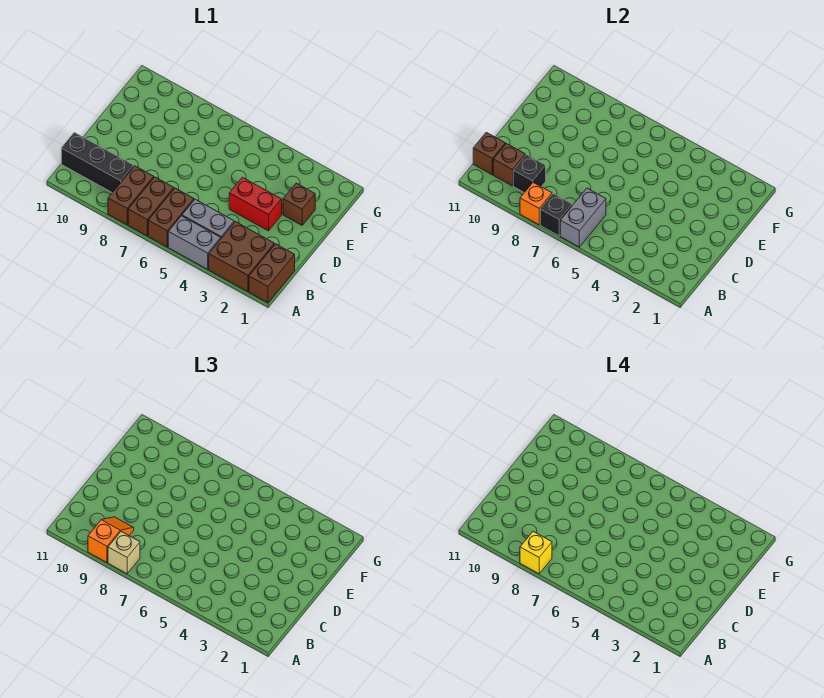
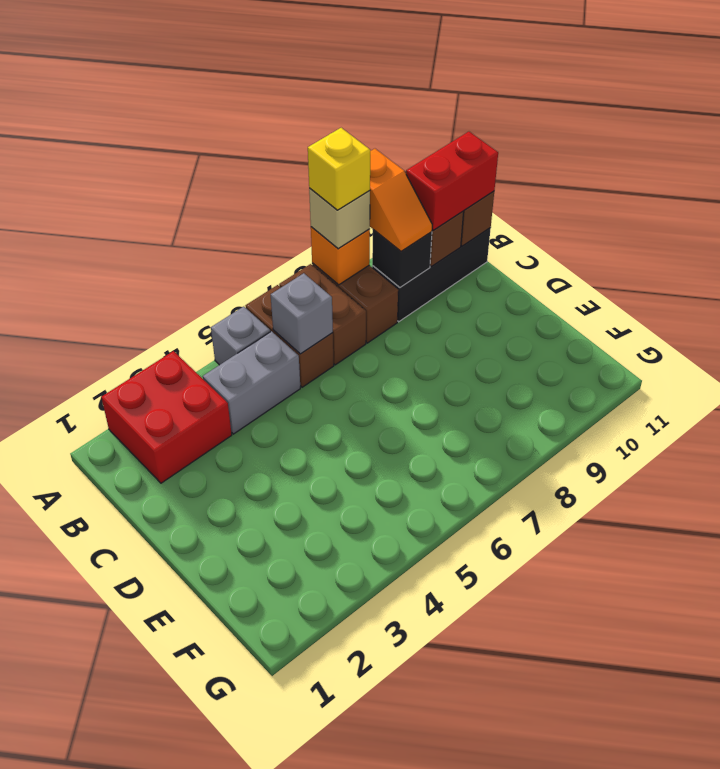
brown brick A1:B1 level 1 -> none
brown brick A2:B3 level 1 -> red brick A2:B3 level 1
grey brick A4:A5 level 1 -> grey brick A5 level 1
grey brick A6:B6 level 2 -> grey brick B6 level 2
black brick A7 level 2 -> none
red brick D3:D4 level 1 -> red brick B10:B11 level 3
brown brick E2 level 1 -> none

